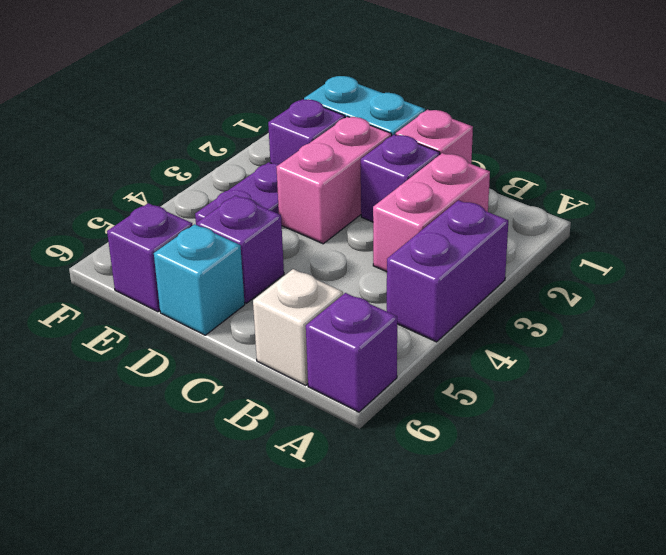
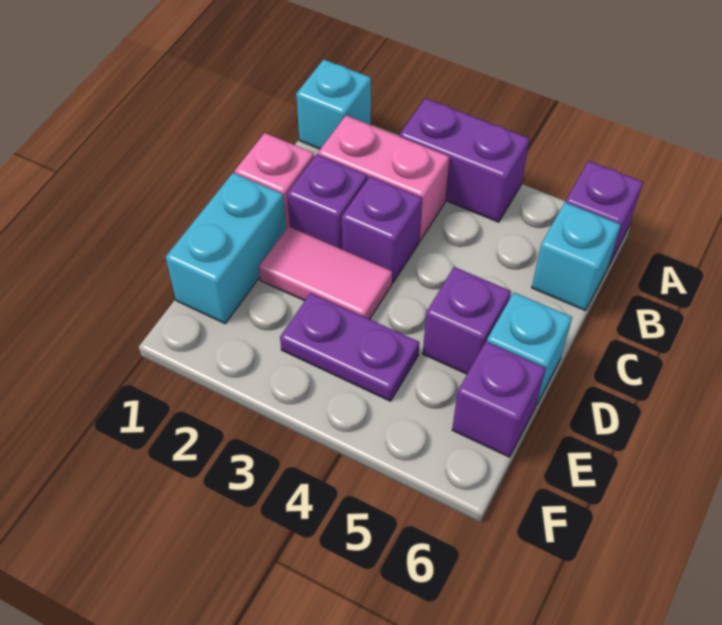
none -> cyan brick A1 level 1
white brick B6 level 1 -> cyan brick B6 level 1
pink brick D2:D3 level 1 -> pink tile D2:D3 level 1
purple brick E2 level 1 -> purple brick C3 level 1

